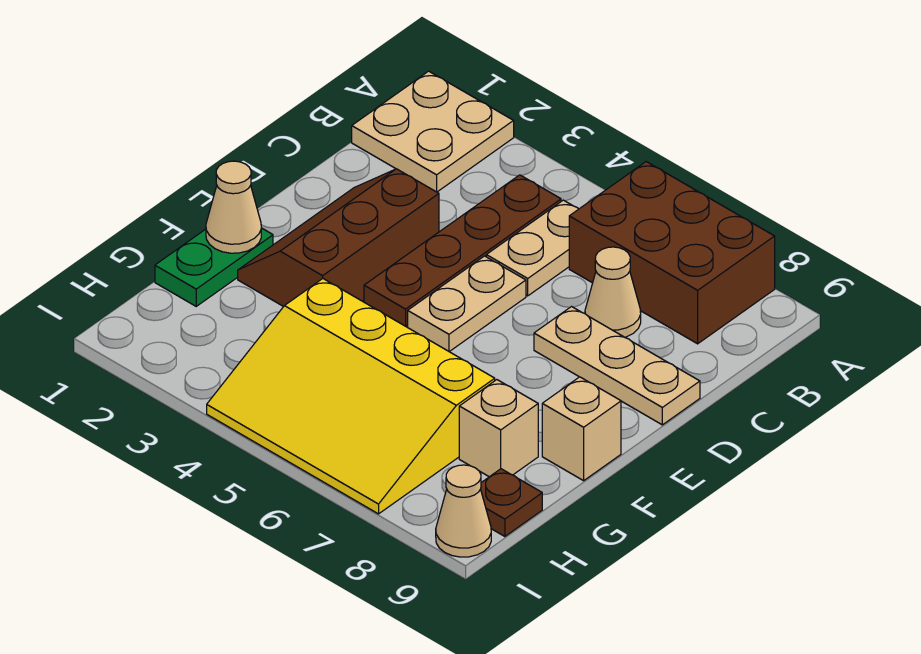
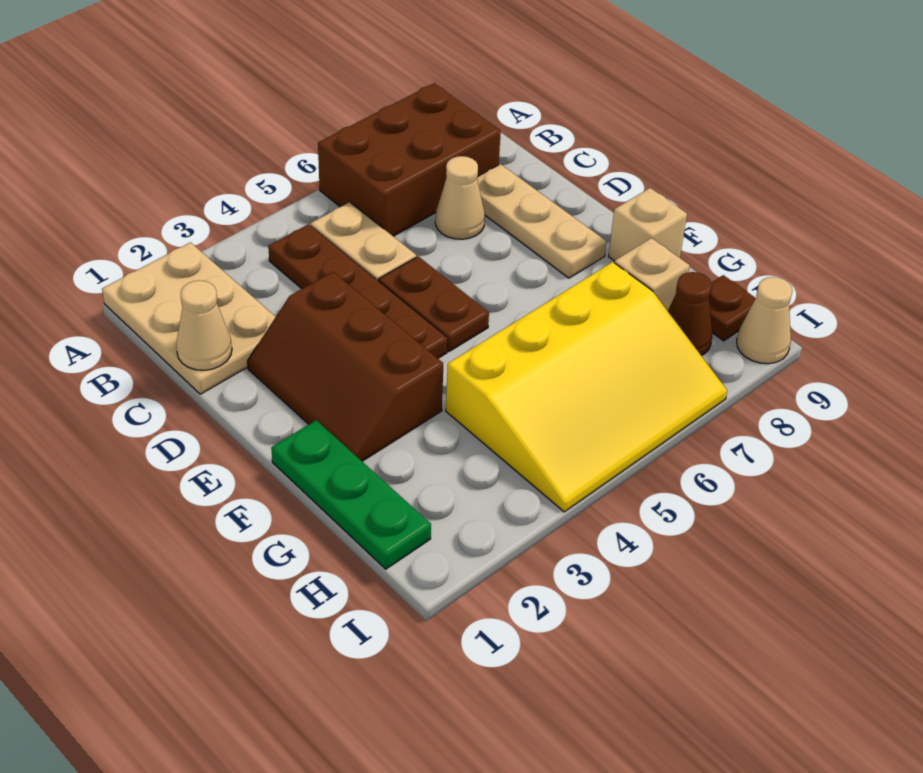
tan plate A1:B2 level 1 -> tan plate A1:C2 level 1
tan plate D5:E5 level 1 -> brown plate D5:E5 level 1
tan plate D7:D9 level 1 -> tan plate C8:E8 level 1
green plate F1:G1 level 1 -> green plate F1:H1 level 1
tan cone F1 level 2 -> tan cone C1 level 2
none -> brown cone H8 level 1

